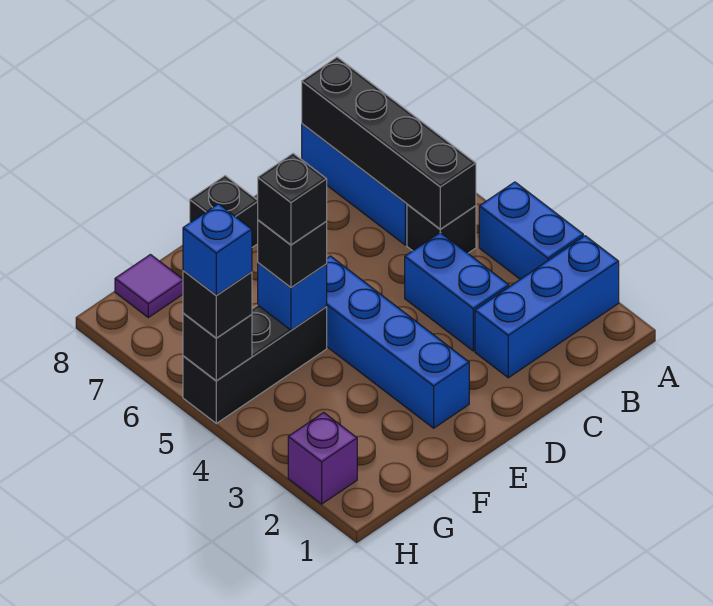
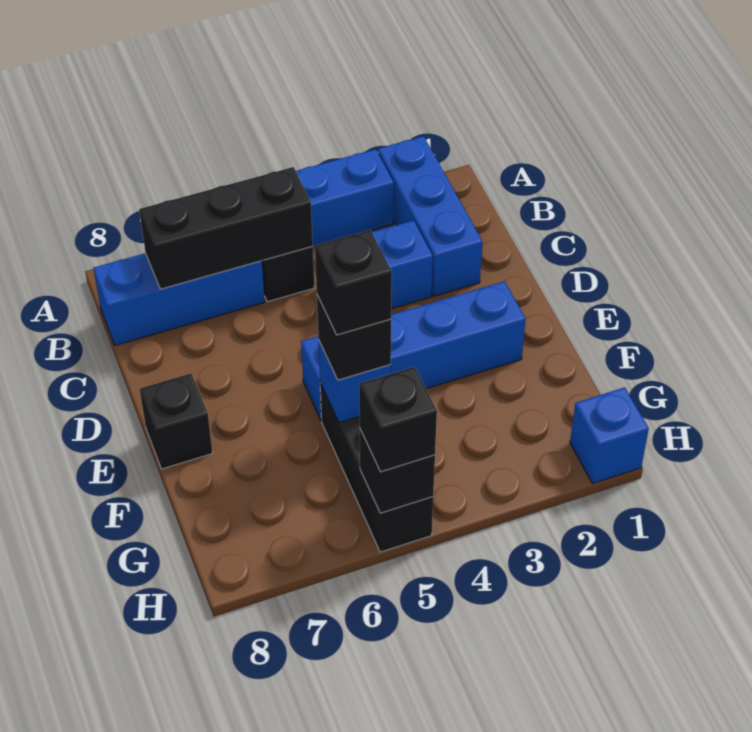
black brick B5:B8 level 2 -> black brick B5:B7 level 2
purple tile G8 level 1 -> none
purple brick H2 level 1 -> none
blue brick H5 level 4 -> blue brick H1 level 1

